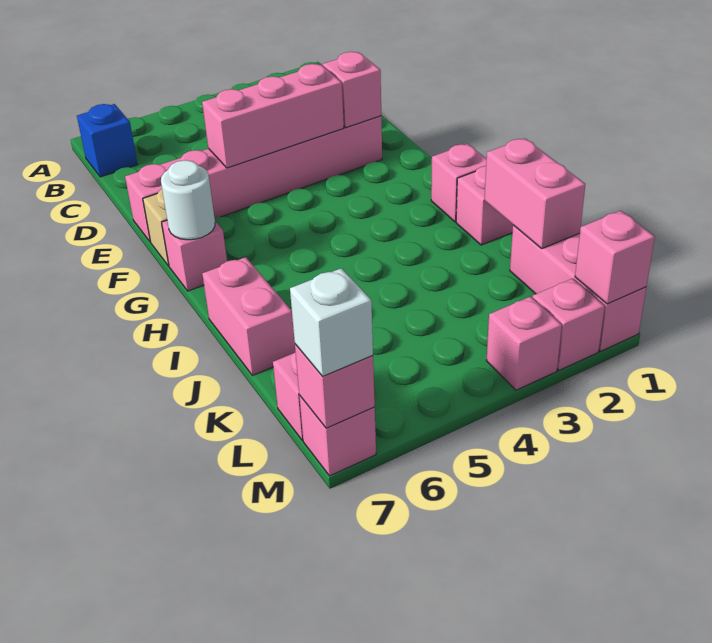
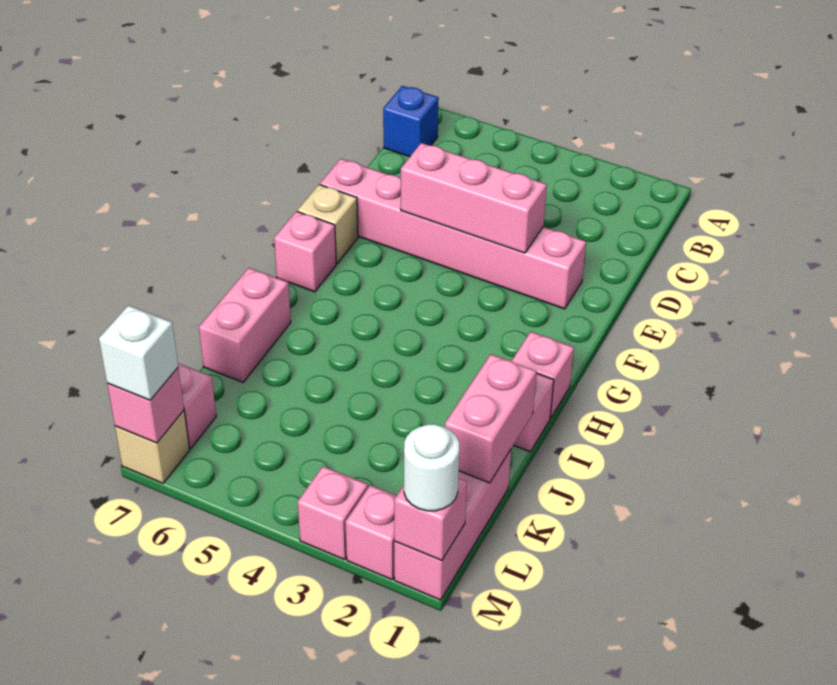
pink brick E2 level 2 -> none
white round brick G7 level 2 -> white round brick M1 level 3
pink brick M7 level 1 -> tan brick M7 level 1

